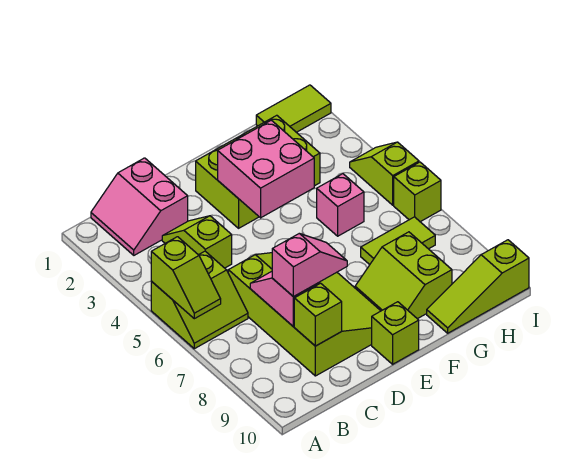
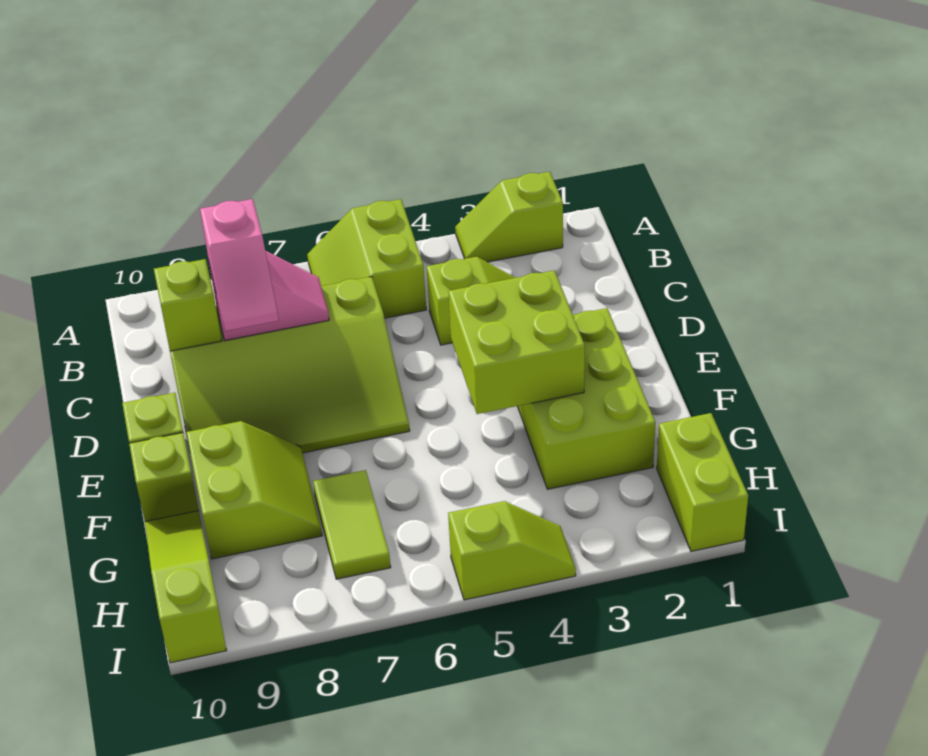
lime slope A5:A6 level 2 top 5 -> lime slope A2:A3 level 1 top 2
pink slope B1:C2 level 1 top C -> none
pink brick E3:F4 level 2 -> lime brick E3:F4 level 2
lime slope F8:G9 level 1 top G -> lime slope F8:G9 level 1 top 9
pink brick G5 level 1 -> none
lime tile H1:I1 level 1 -> lime brick H1:I1 level 1
lime brick I6 level 1 -> lime brick F10 level 1

